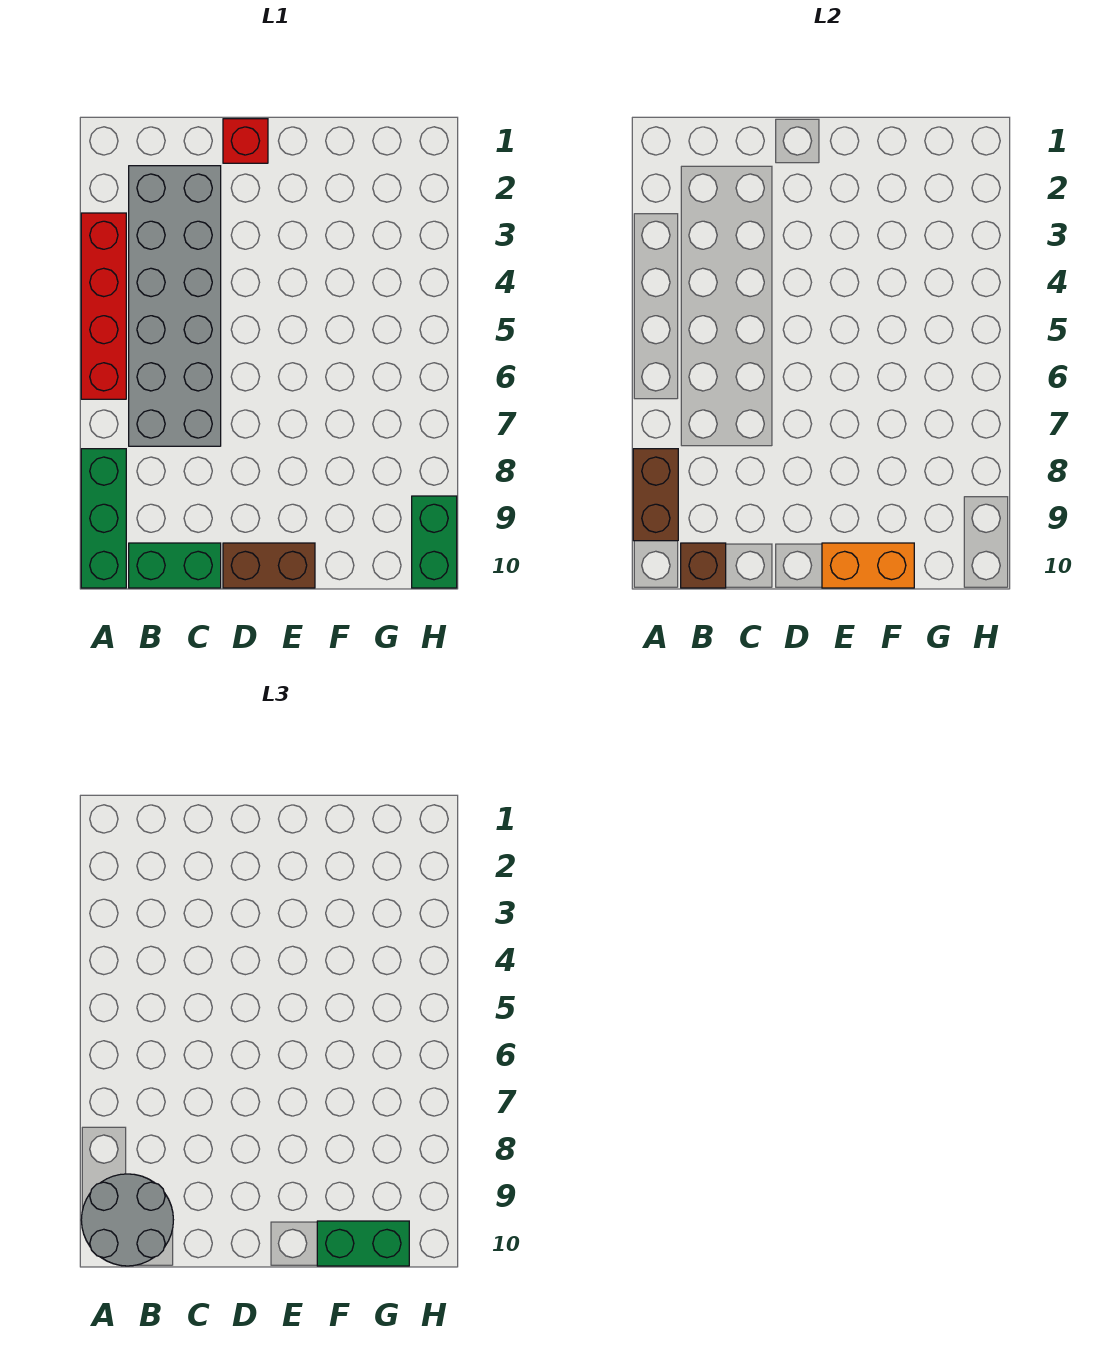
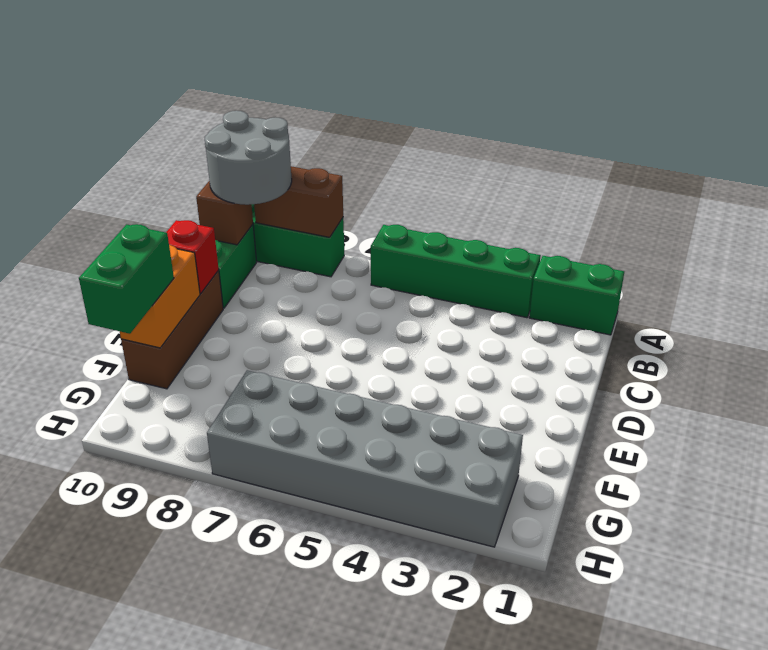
red brick A3:A6 level 1 -> green brick A3:A6 level 1
grey brick B2:C7 level 1 -> grey brick G2:H7 level 1
red brick D1 level 1 -> red brick D10 level 2
brown brick D10:E10 level 1 -> brown brick D10:F10 level 1
green brick H9:H10 level 1 -> green brick A1:A2 level 1

